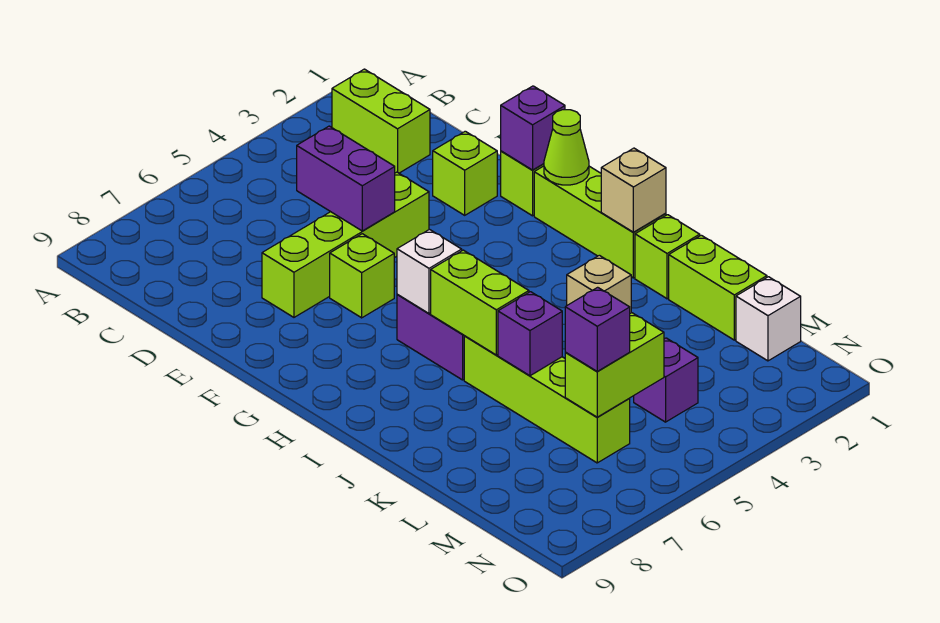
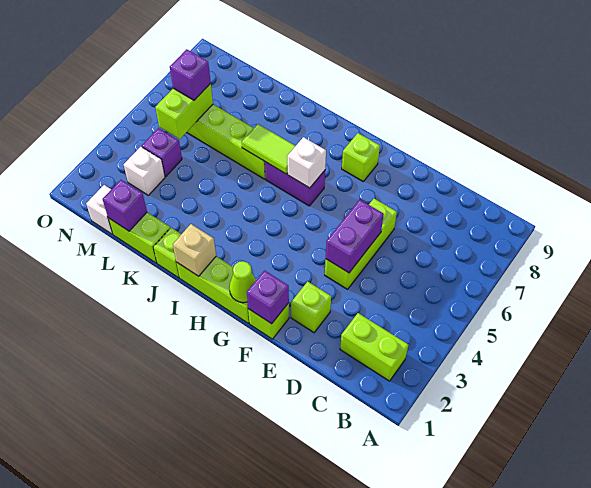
purple brick D5:E5 level 2 -> purple brick E4:E5 level 2
lime brick E4:E7 level 1 -> lime brick E4:E6 level 1
lime brick F6 level 1 -> lime brick G8 level 1
lime brick I6:J6 level 2 -> lime tile I6:J6 level 2
tan brick J3 level 1 -> none
purple brick K6 level 2 -> purple brick L1 level 2
none -> white brick M3 level 1

